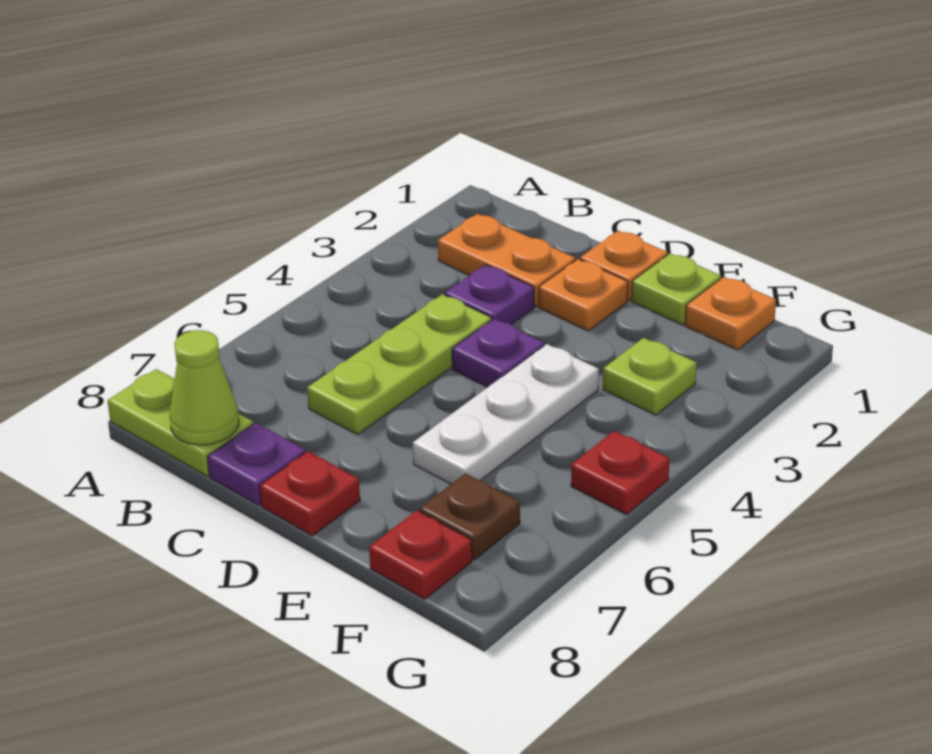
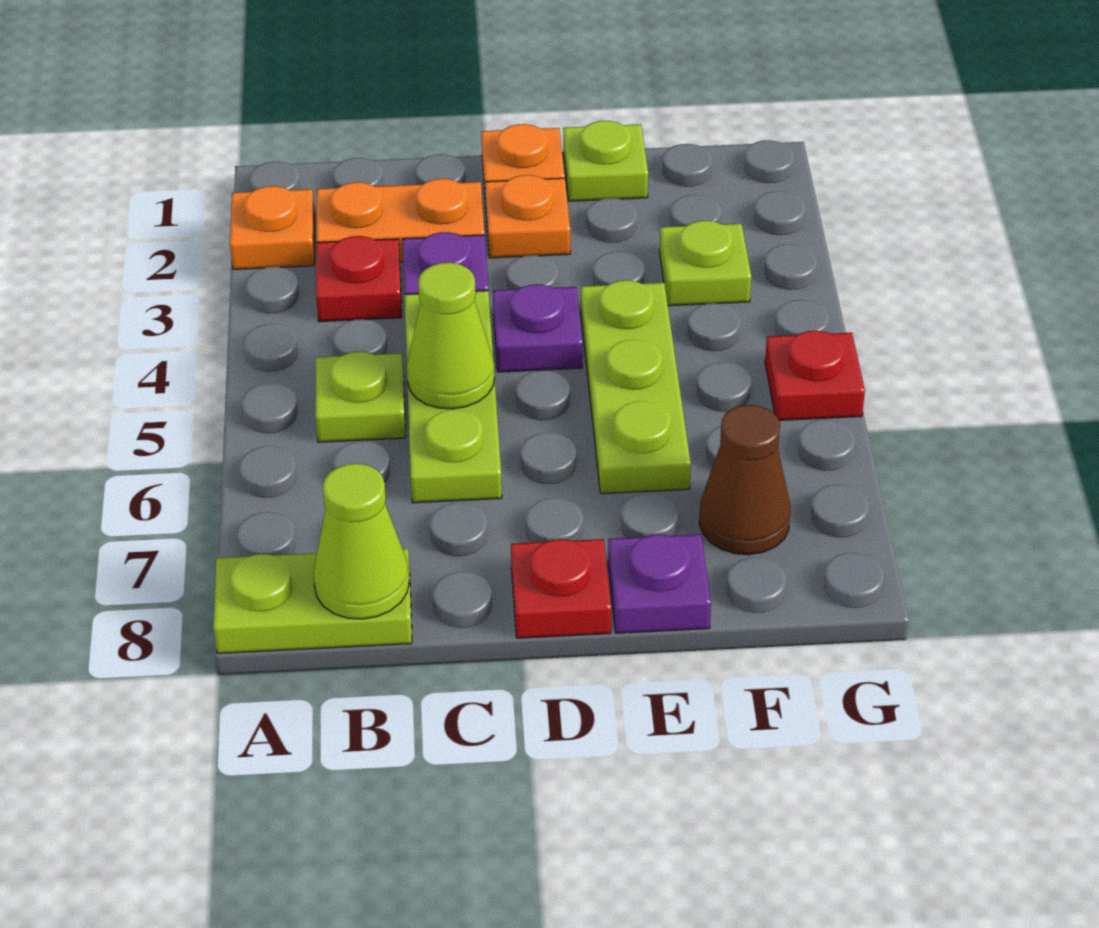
none -> lime plate B5 level 1
none -> lime cone C5 level 2
purple plate C8 level 1 -> purple plate E8 level 1
white plate E4:E6 level 1 -> lime plate E4:E6 level 1
orange plate F1 level 1 -> orange plate A2 level 1
brown plate F7 level 1 -> brown cone F7 level 1
red plate F8 level 1 -> red plate B3 level 1

